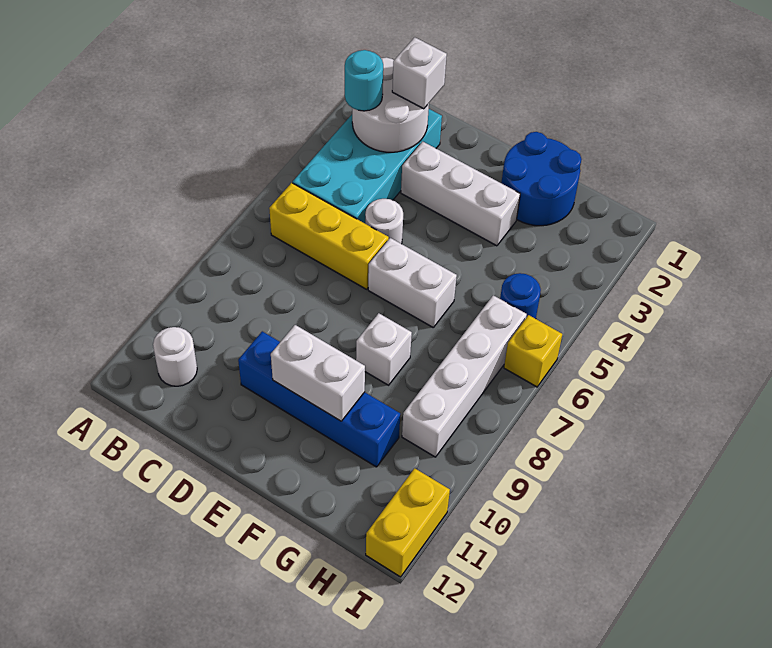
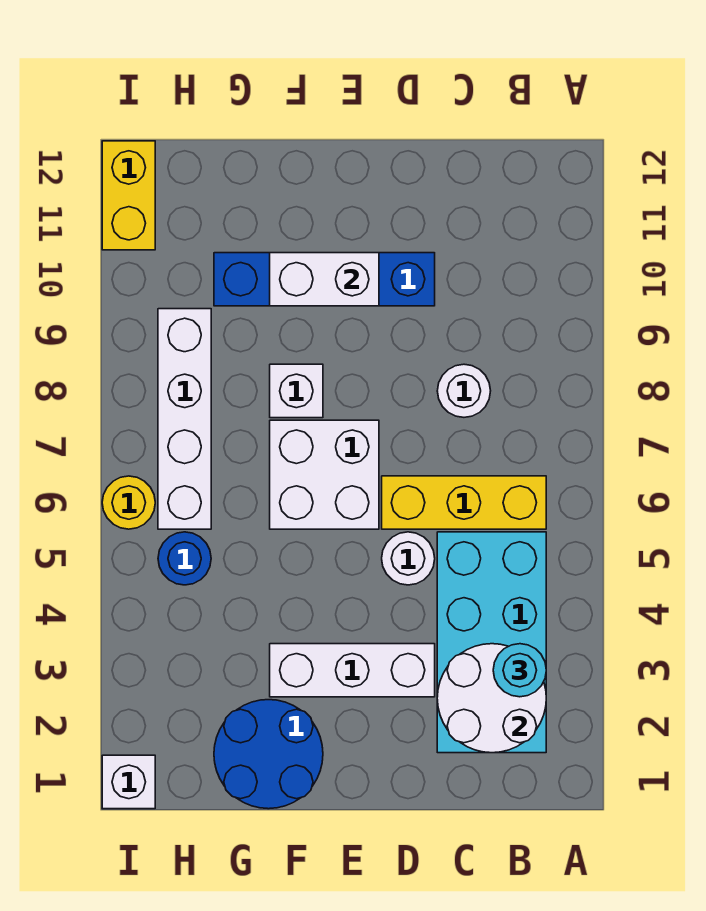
white round brick B11 level 1 -> white round brick C8 level 1
white brick C2 level 3 -> white brick I1 level 1
white brick E6:F6 level 1 -> white brick E6:F7 level 1
yellow brick I6 level 1 -> yellow round brick I6 level 1

